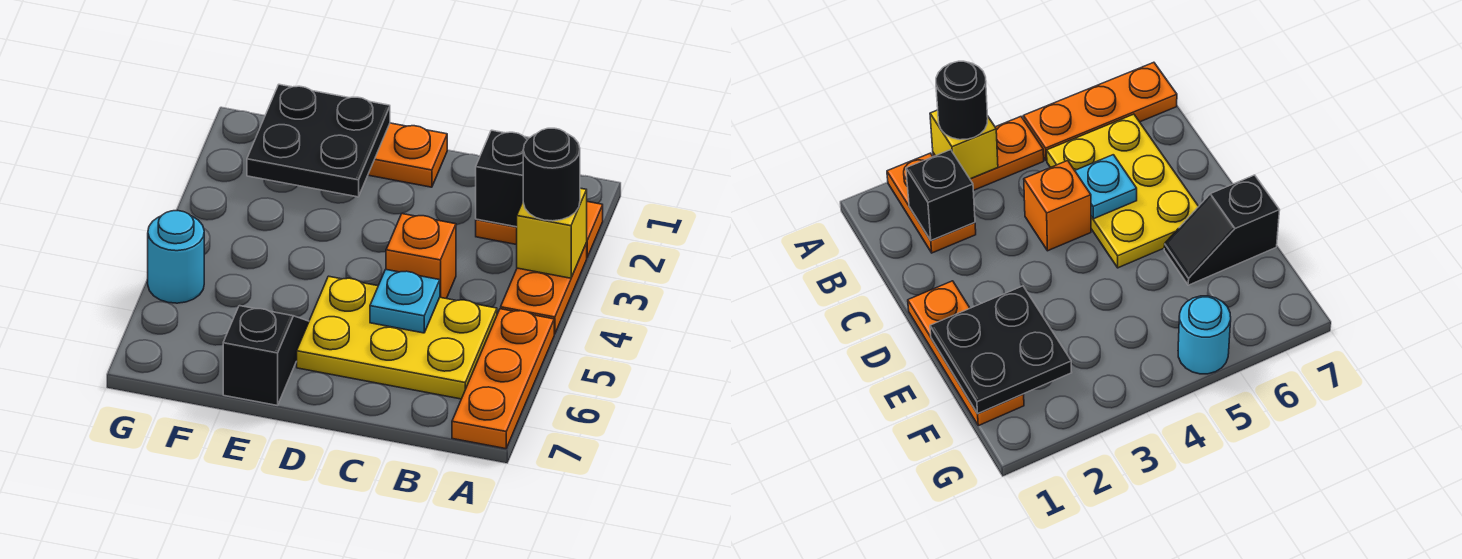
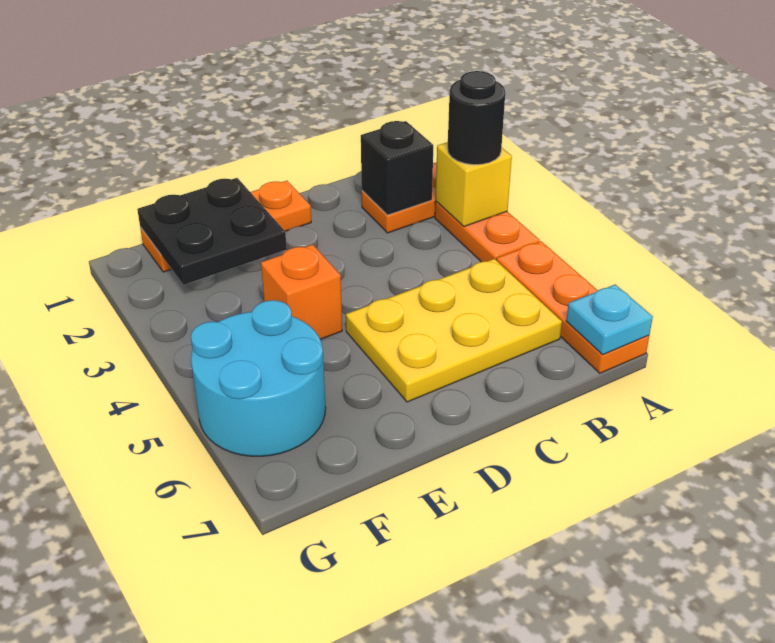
orange brick C4 level 1 -> orange brick E4 level 1
cyan plate C5 level 2 -> cyan plate A7 level 2
black slope E6:E7 level 1 top 7 -> none
cyan round brick G5 level 1 -> cyan round brick F5:G6 level 1

